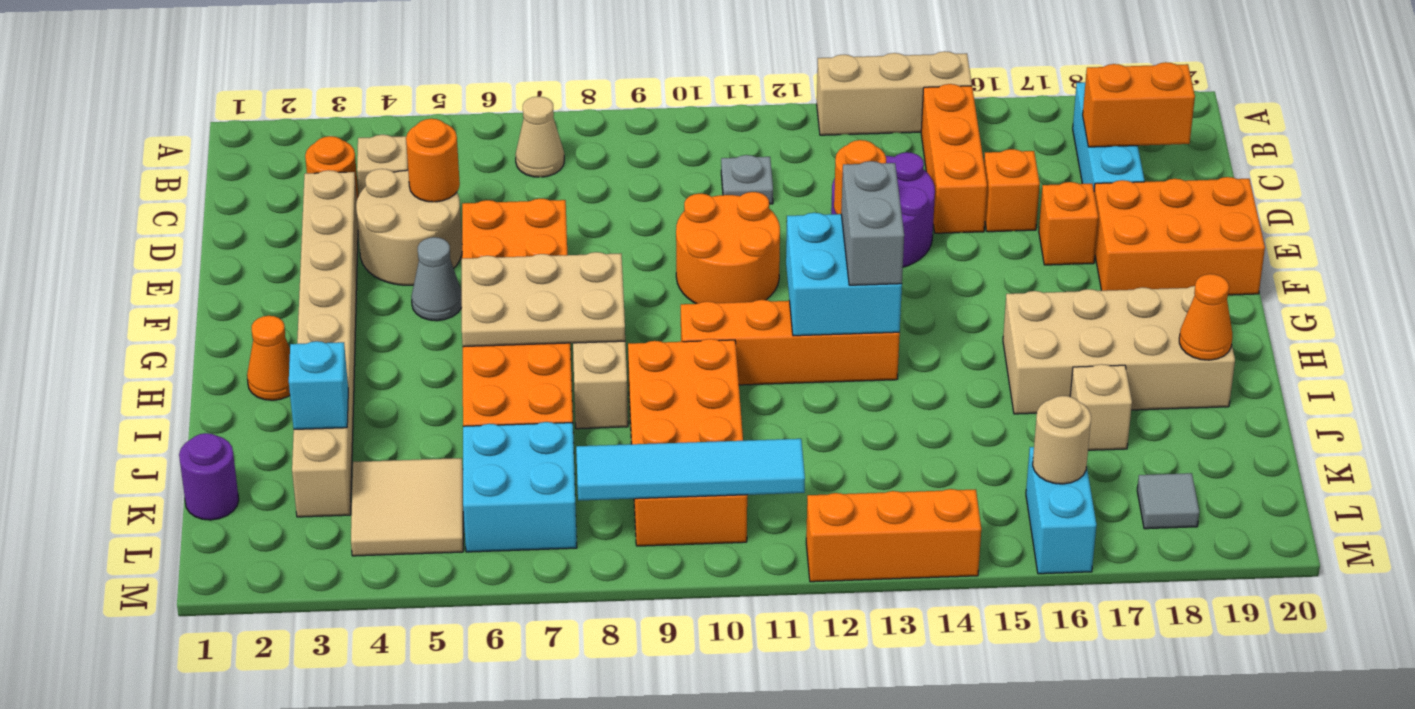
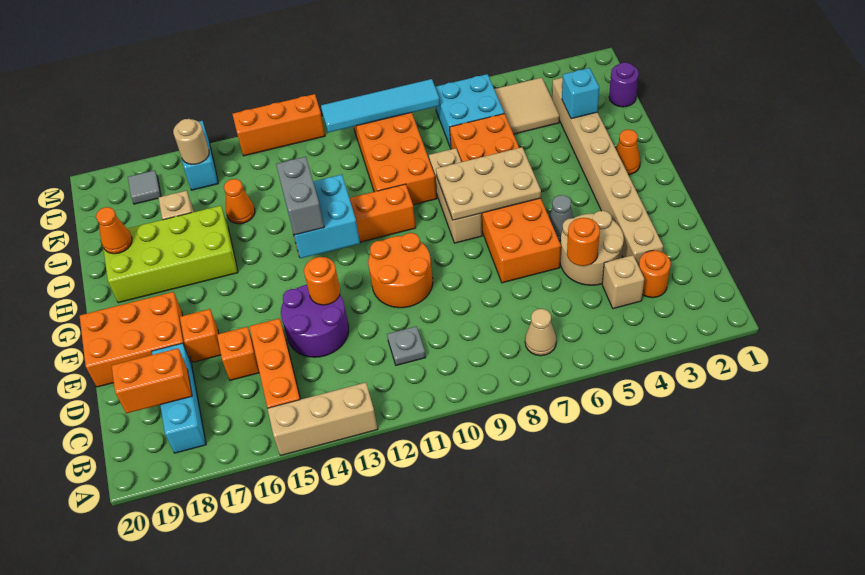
tan brick H16:I19 level 1 -> lime brick H16:I19 level 1
none -> orange cone J15 level 1

